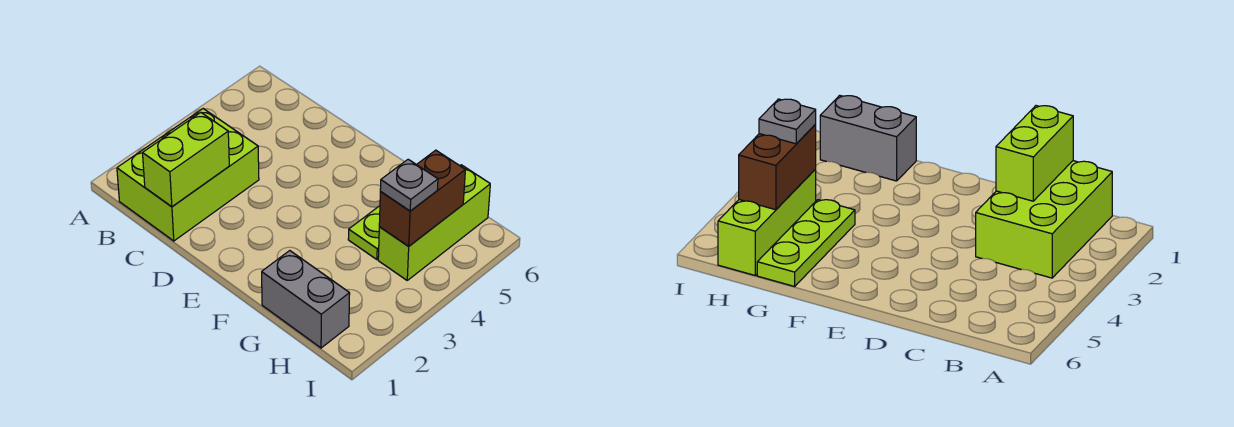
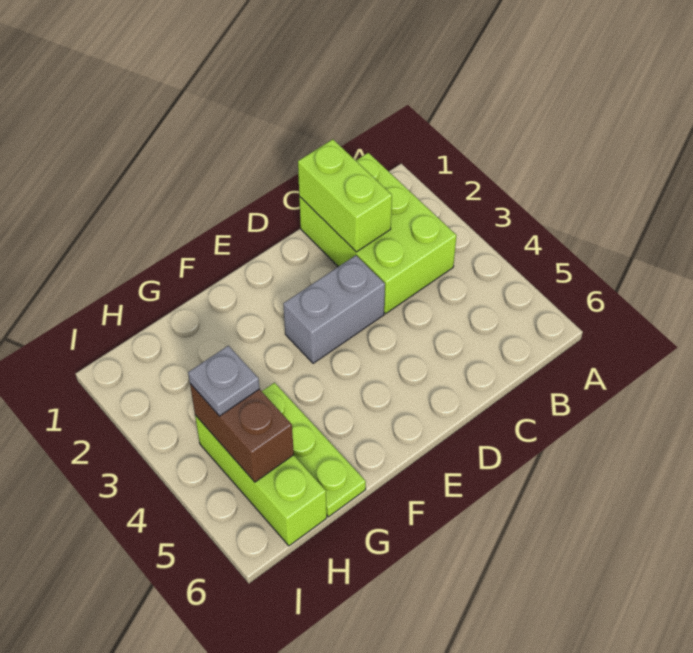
grey brick G1:H1 level 1 -> grey brick D3:E3 level 1

